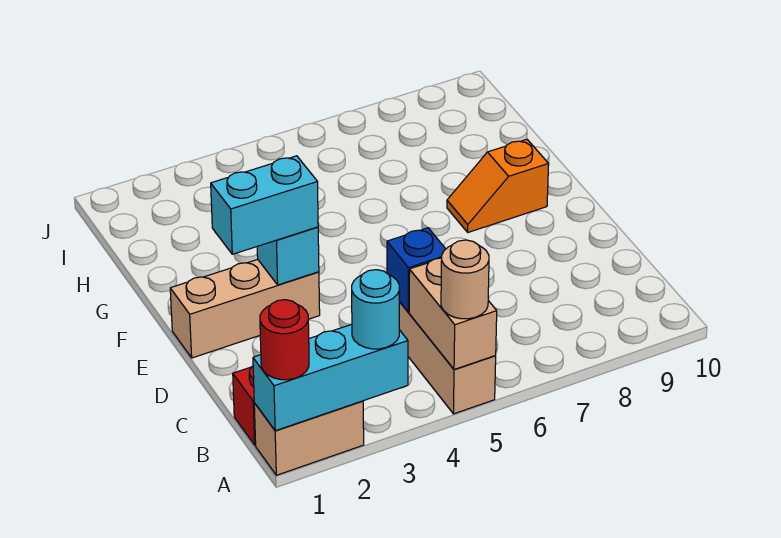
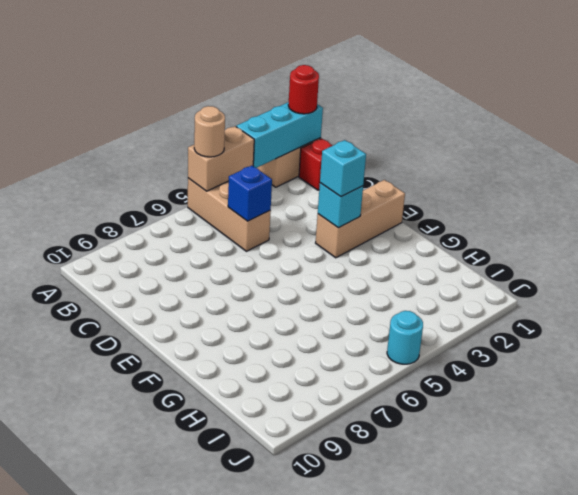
cyan round brick A3 level 3 -> cyan round brick J5 level 1
tan brick A5:B5 level 2 -> tan brick A4:A5 level 2
cyan brick E2:E3 level 3 -> cyan brick E3 level 3
orange slope F8:F9 level 1 top 9 -> none

